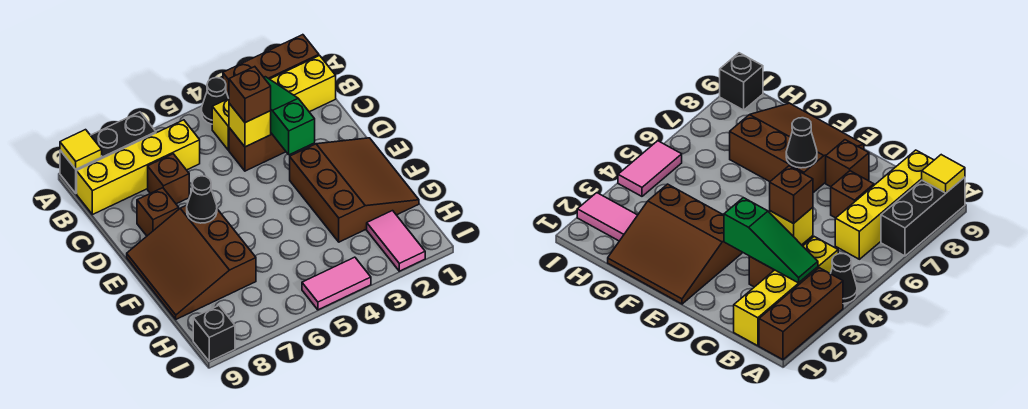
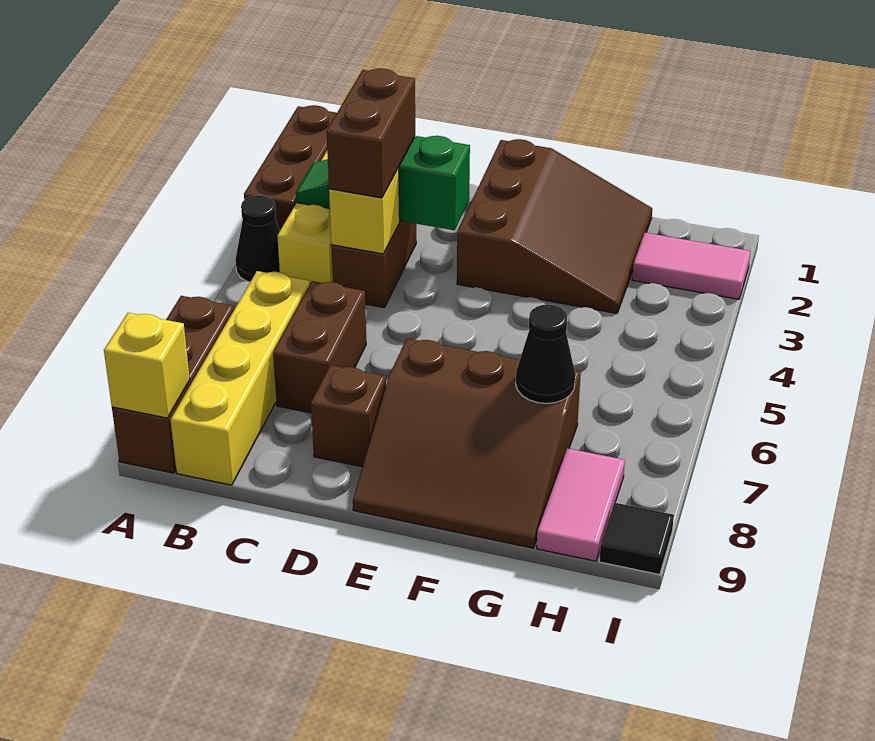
black brick A7:A9 level 1 -> brown brick A7:A9 level 1
yellow tile A9 level 2 -> yellow brick A9 level 2
brown brick C4 level 3 -> brown brick C3:C4 level 3
brown brick C7 level 1 -> brown brick C6:C7 level 1
brown slope E1:G3 level 1 top 3 -> brown slope E1:G3 level 1 top E
black cone E7 level 2 -> black cone G7 level 2
pink tile I4:I5 level 1 -> pink tile H8:H9 level 1
black brick I9 level 1 -> black tile I9 level 1

